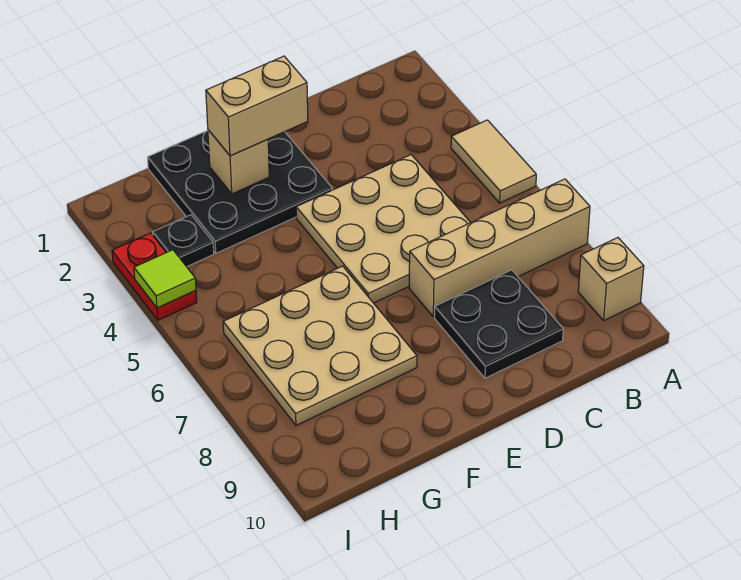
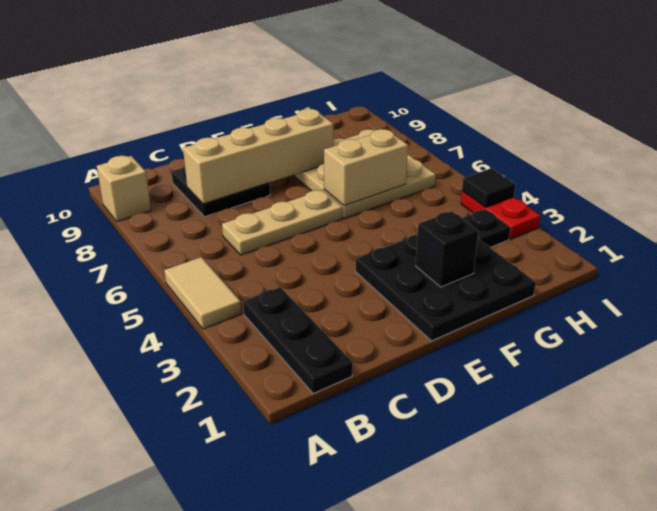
tan brick A7:D7 level 1 -> tan brick C8:F8 level 2
none -> black plate B1:B3 level 1
tan plate C4:E6 level 1 -> tan plate C6:E6 level 1
tan brick E2:F2 level 3 -> tan brick F6:G6 level 2
tan brick F2 level 2 -> black brick F2 level 2
lime tile I4 level 2 -> black tile I4 level 2

